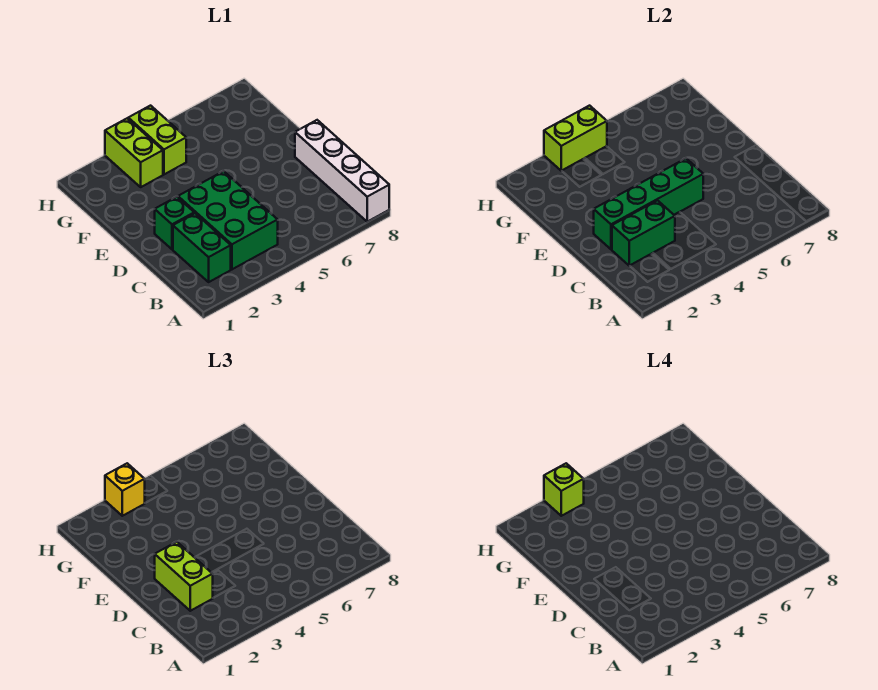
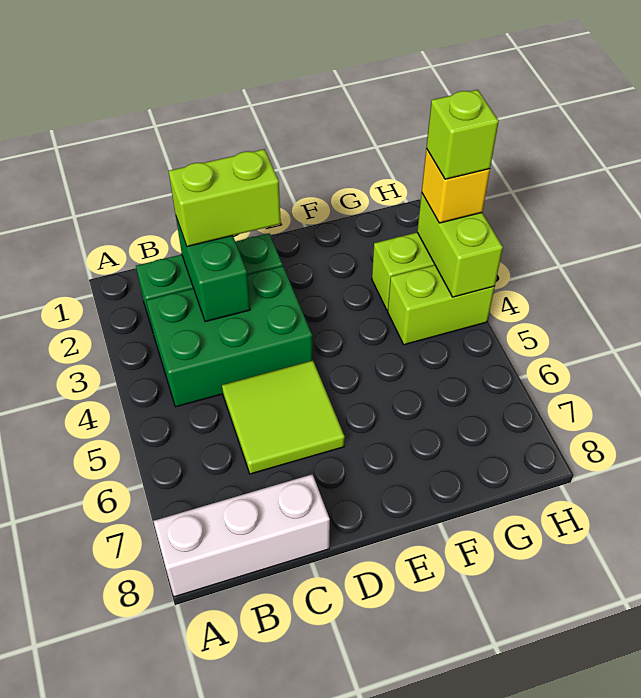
white brick A8:D8 level 1 -> white brick A8:C8 level 1
none -> lime tile C5:D6 level 1
green brick D2:D5 level 2 -> none

